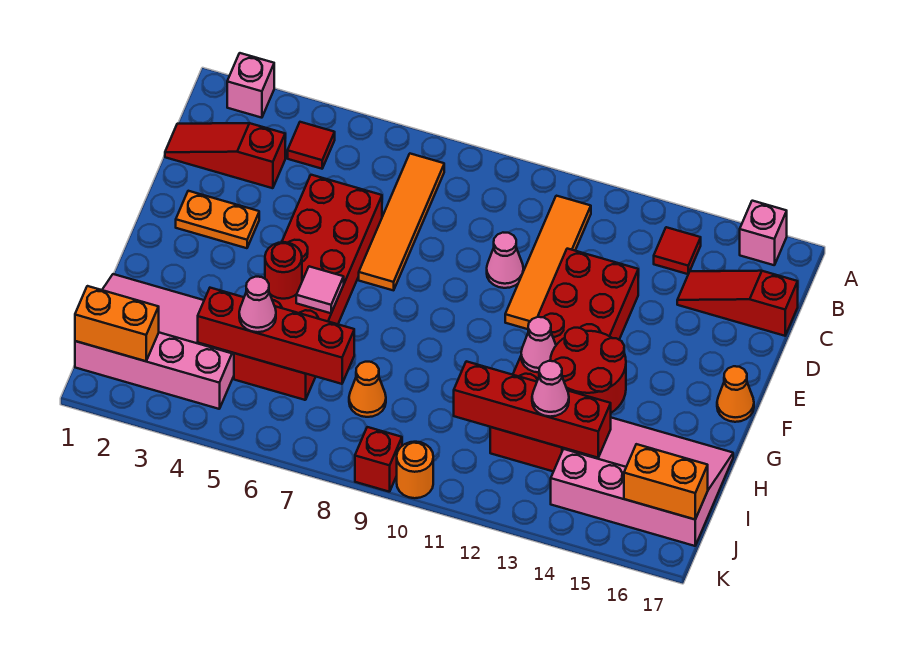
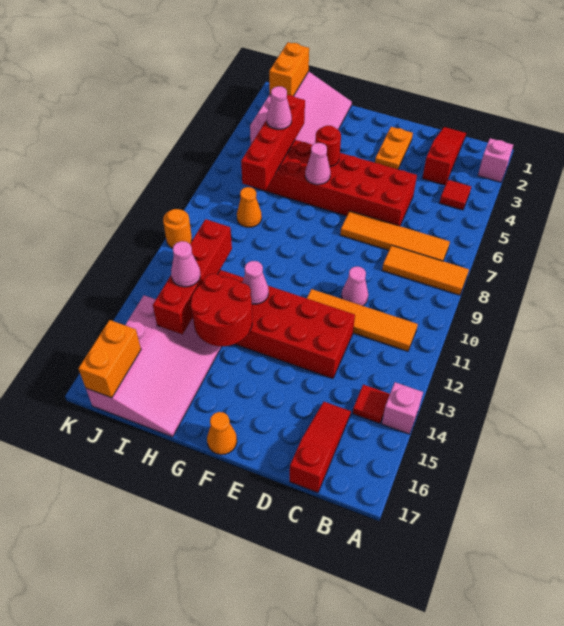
none -> orange tile A8:C8 level 1
pink brick A16 level 1 -> pink brick A14 level 1
pink tile G6 level 2 -> pink cone G6 level 2
red brick K9 level 1 -> none

